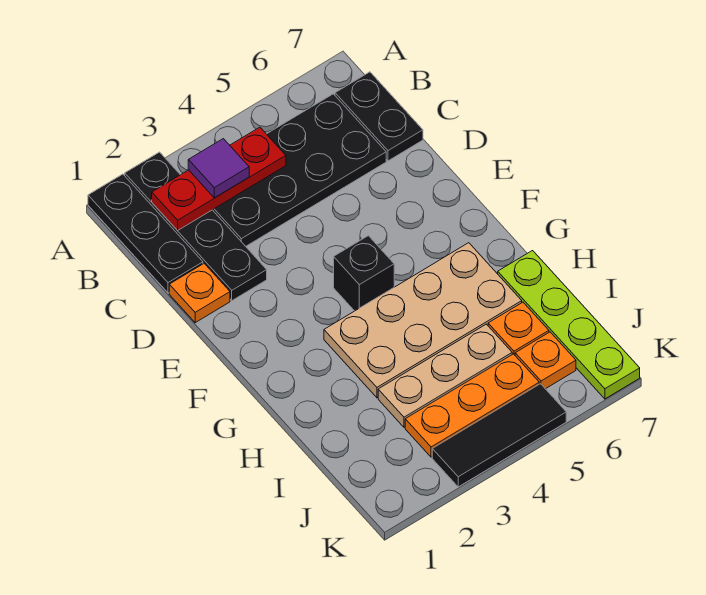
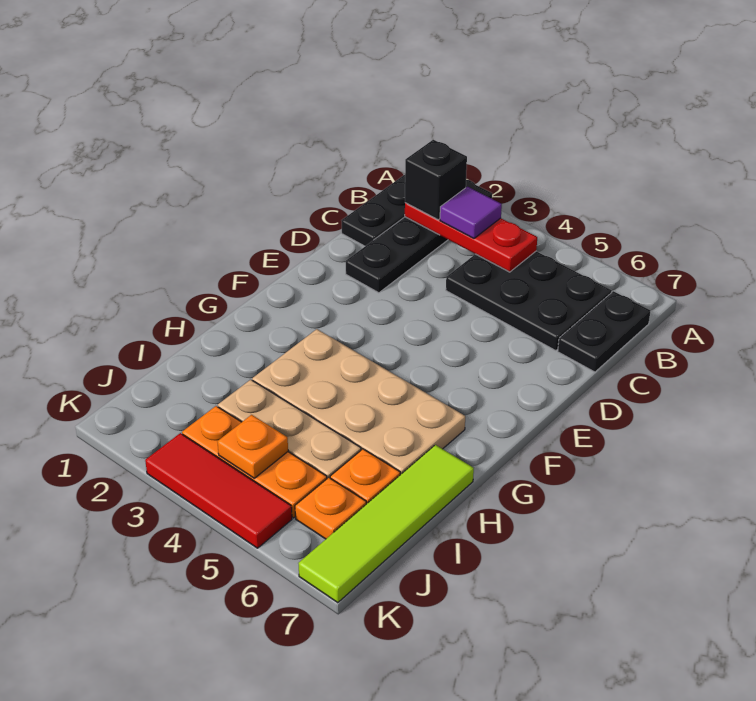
black plate B3:C6 level 1 -> black plate B4:C6 level 1
orange plate D1 level 1 -> orange plate J4 level 2
black brick F4 level 1 -> black brick B2 level 3
lime plate H7:K7 level 1 -> lime tile H7:K7 level 1
black tile K3:K5 level 1 -> red tile K3:K5 level 1

